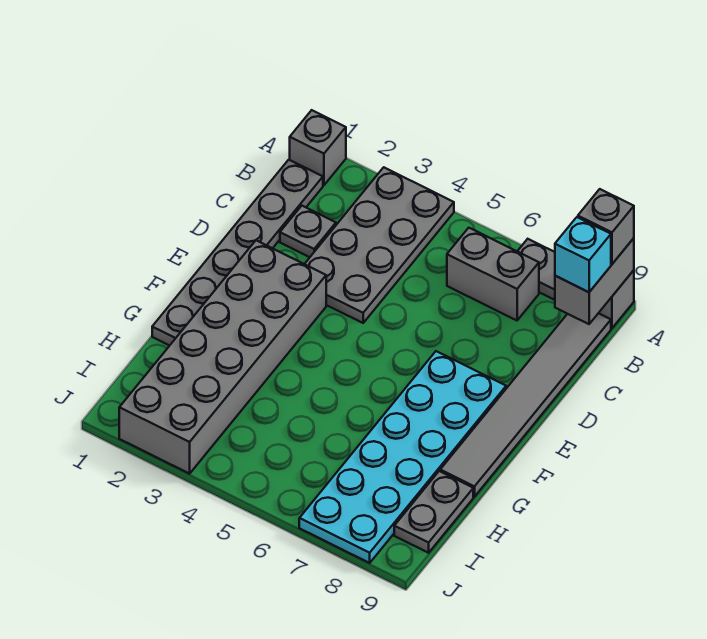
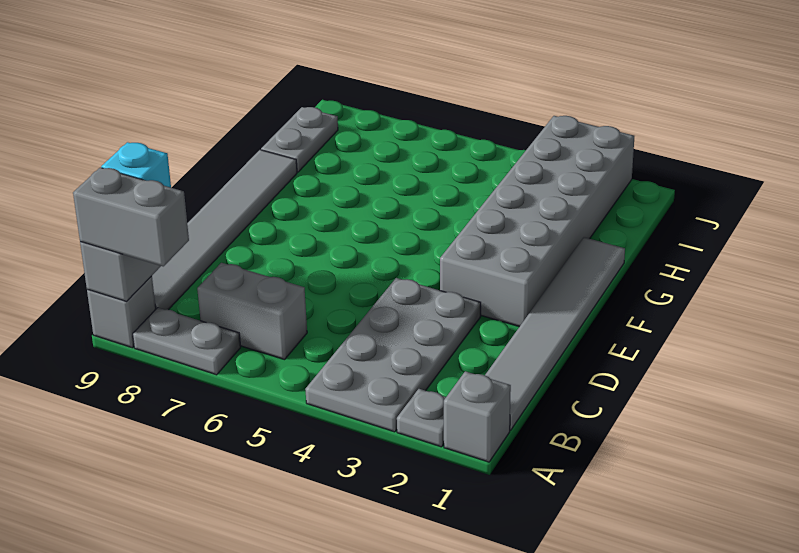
grey brick A9 level 3 -> grey brick A8:A9 level 3
grey plate B1:G1 level 1 -> grey tile B1:G1 level 1
grey plate C2 level 1 -> grey plate A2 level 1
cyan plate E7:J8 level 1 -> none

